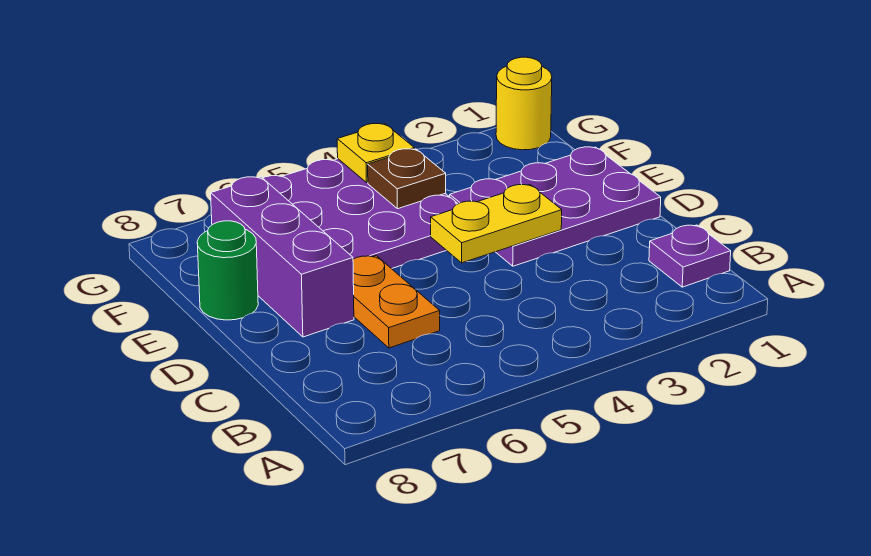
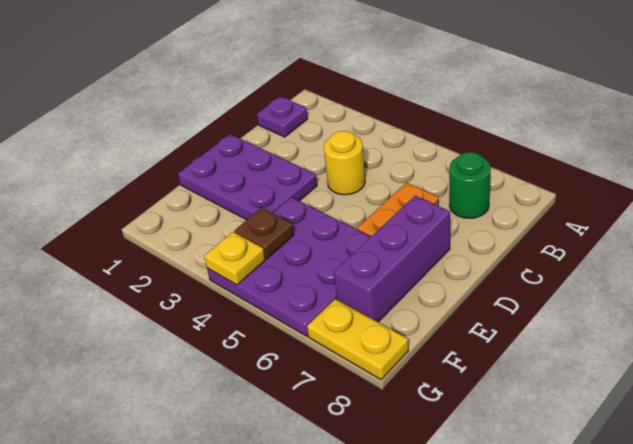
yellow plate D3:D4 level 2 -> yellow plate G7:G8 level 1
green round brick E8 level 1 -> green round brick B7 level 1
yellow round brick G1 level 1 -> yellow round brick C4 level 1

